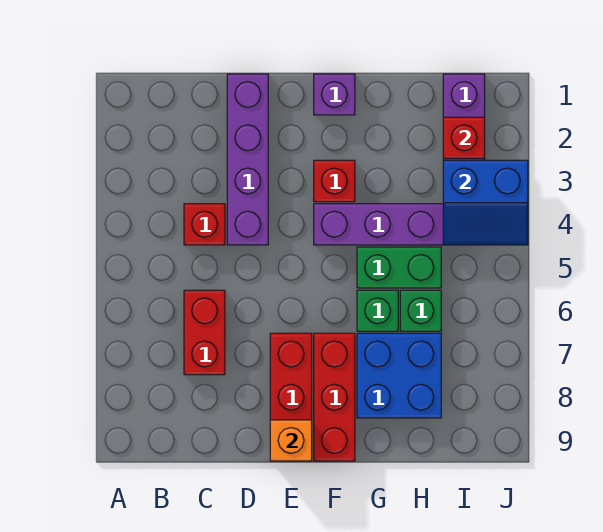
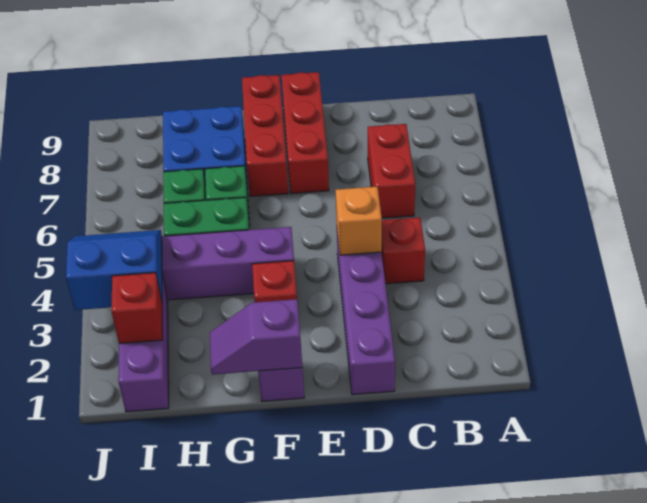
orange brick E9 level 2 -> orange brick D4 level 2
none -> purple slope F1:G1 level 2 top F

